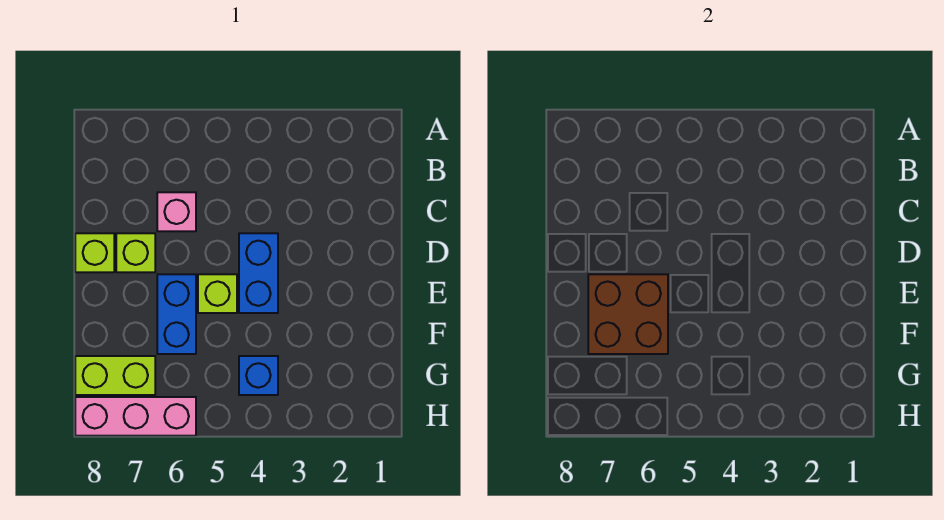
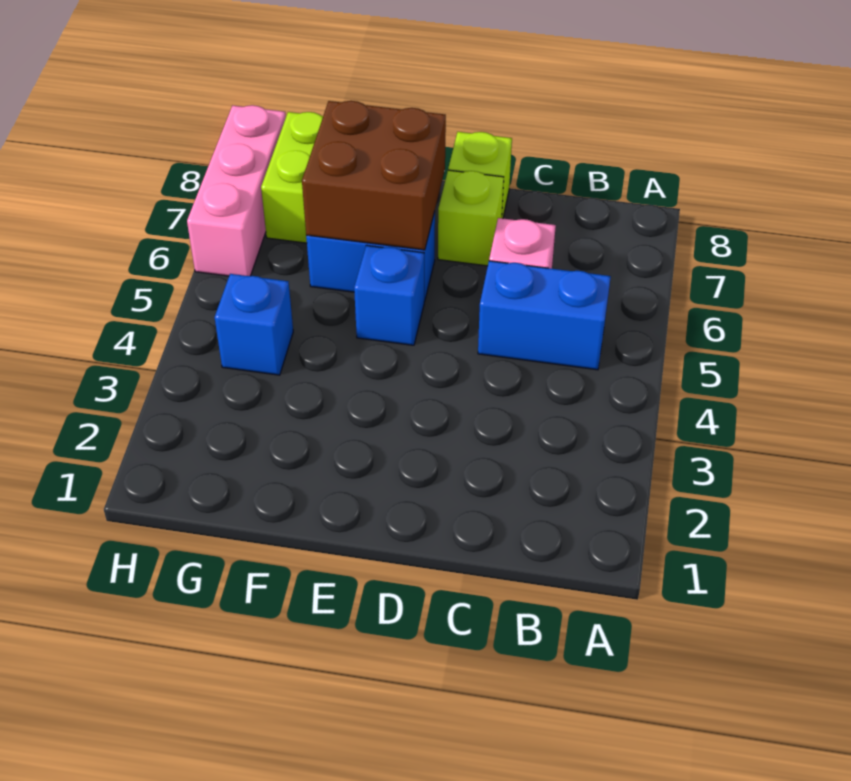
blue brick D4:E4 level 1 -> blue brick B5:C5 level 1
lime brick E5 level 1 -> blue brick E5 level 1

